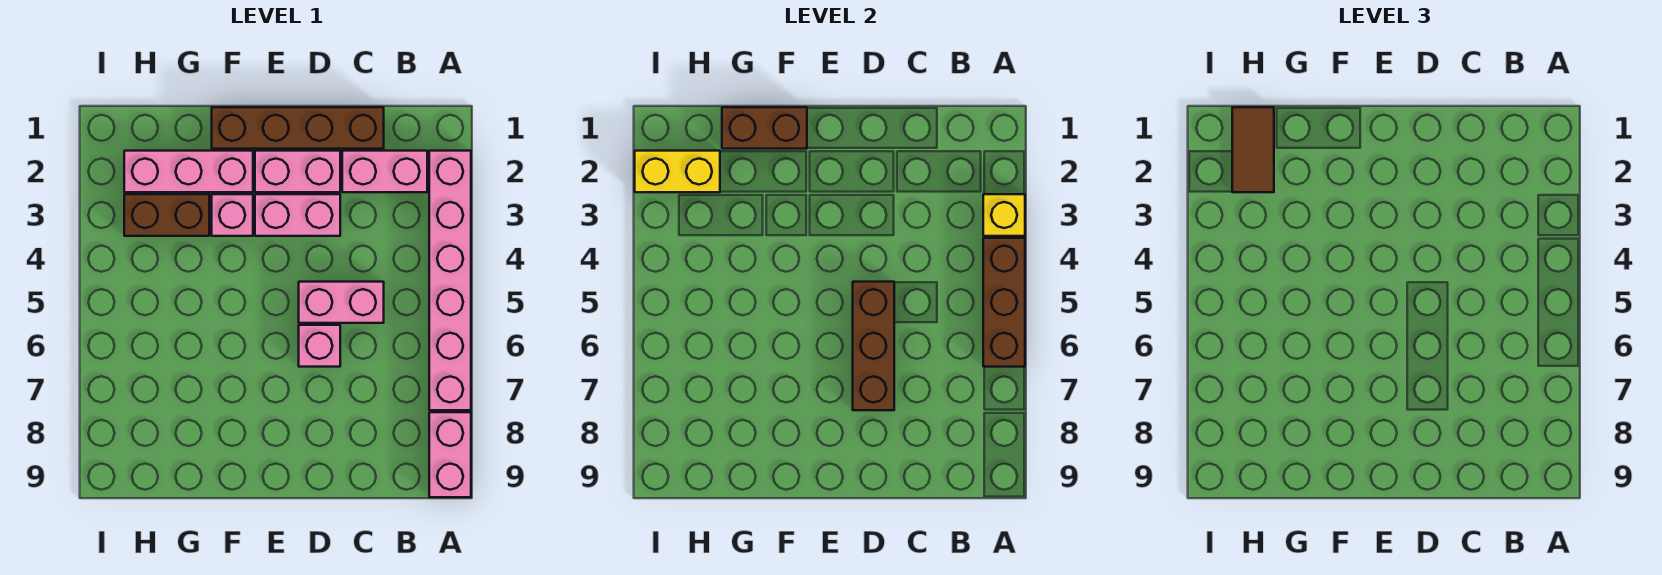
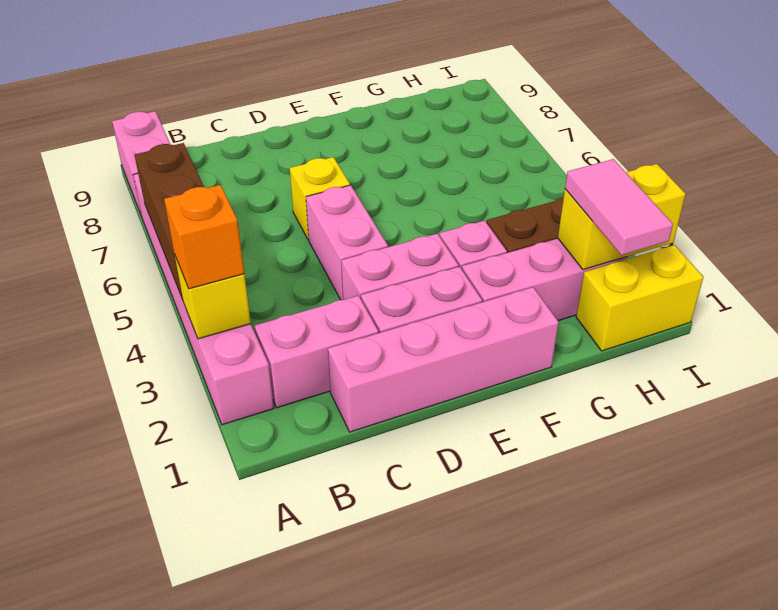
none -> orange brick A3 level 3
brown brick C1:F1 level 1 -> pink brick C1:F1 level 1
pink brick C5:D5 level 1 -> pink brick D4:D5 level 1
brown brick D5:D7 level 2 -> none
pink brick D6 level 1 -> yellow brick D6 level 1
brown brick F1:G1 level 2 -> none
none -> yellow brick H1:I1 level 1
brown tile H1:H2 level 3 -> pink tile H1:H2 level 3

